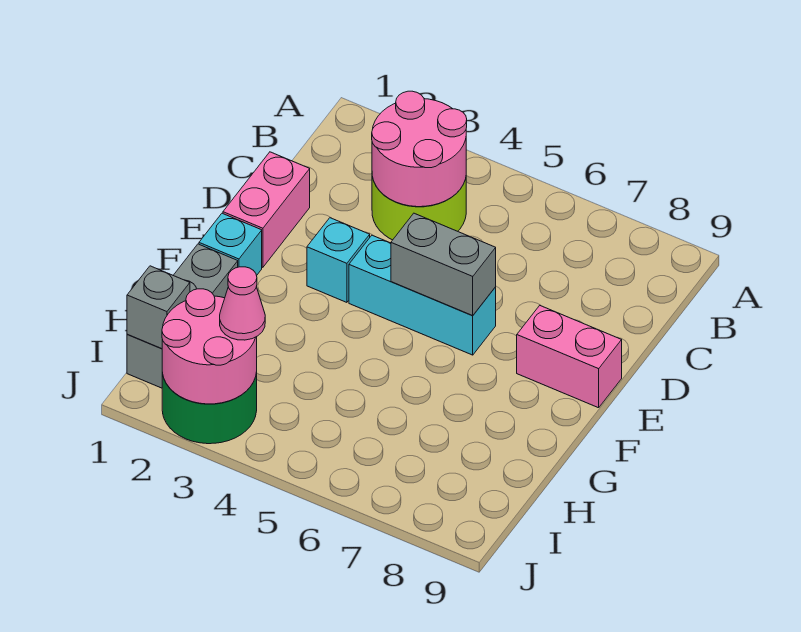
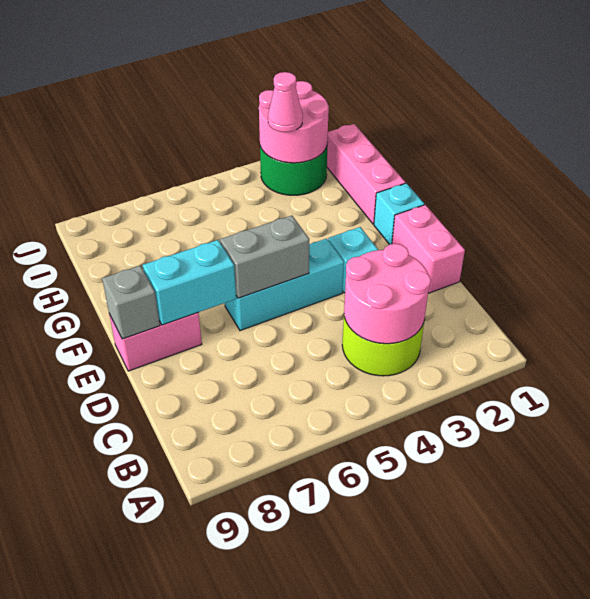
none -> cyan brick E7:E8 level 2
grey brick G1:I1 level 1 -> pink brick G1:I1 level 1
grey brick I1 level 2 -> grey brick E9 level 2

